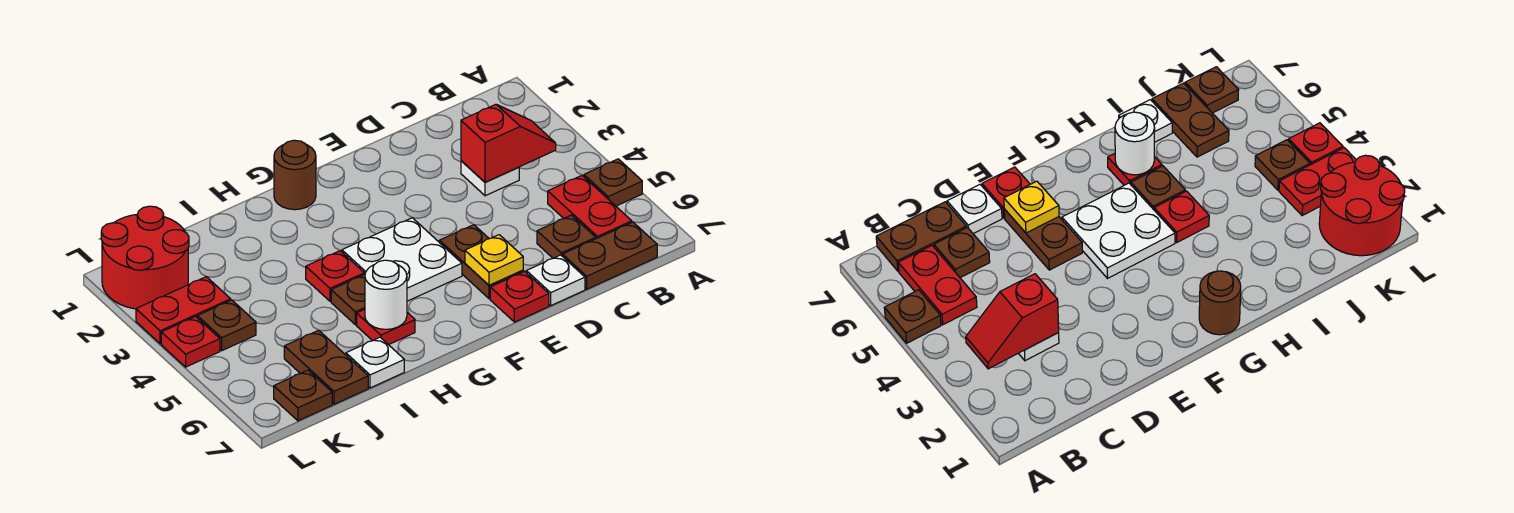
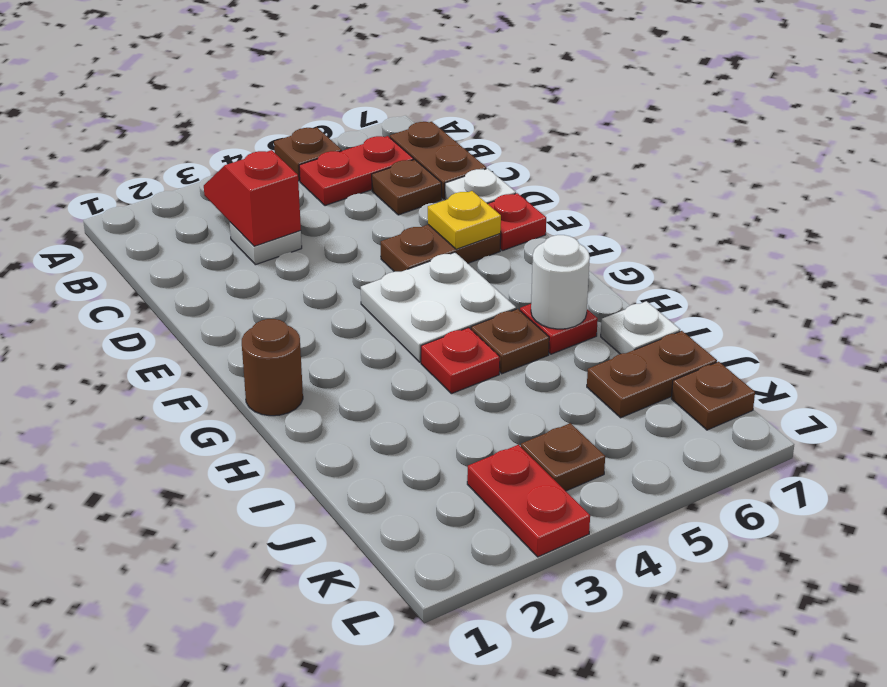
red round brick K1:L2 level 1 -> none
red plate L4 level 1 -> none

